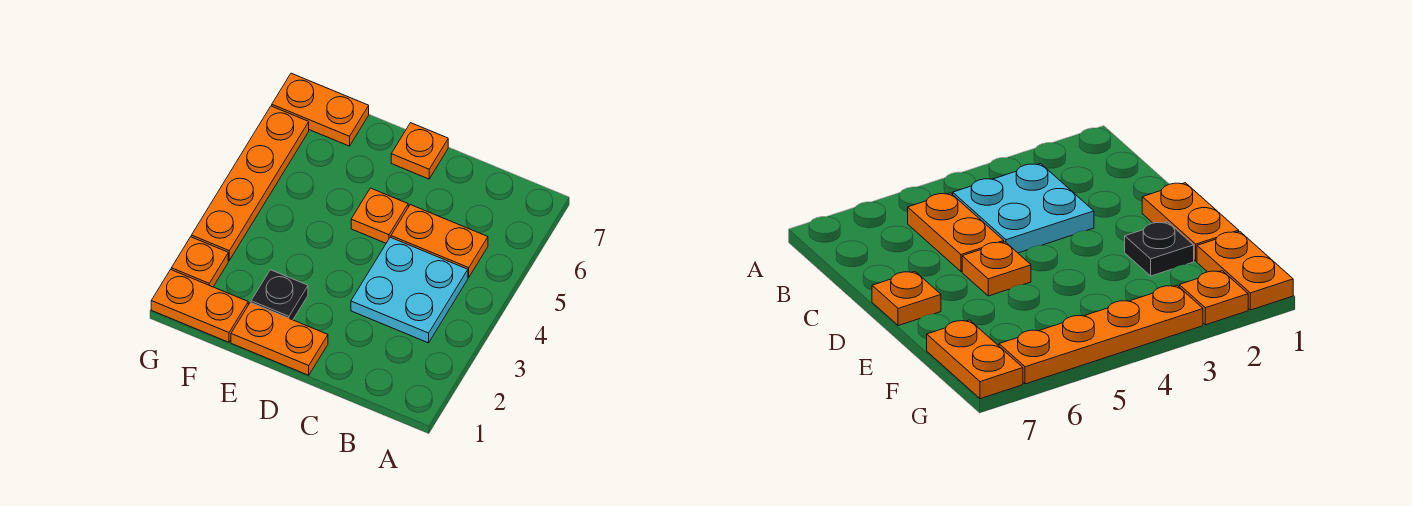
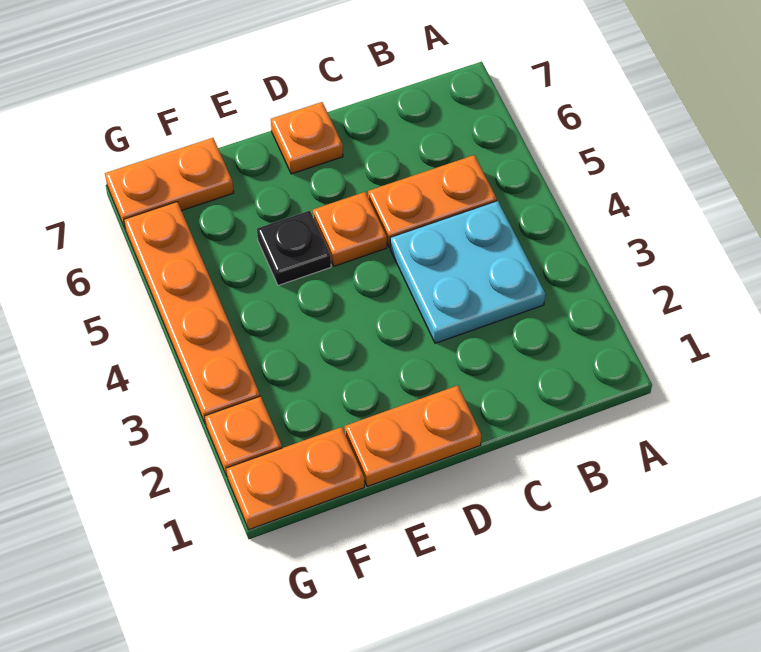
black plate E2 level 1 -> black plate E5 level 1

